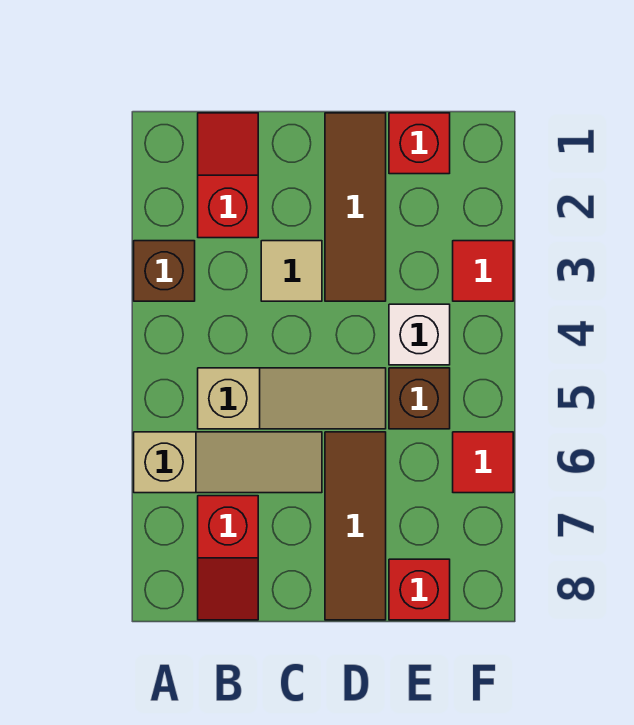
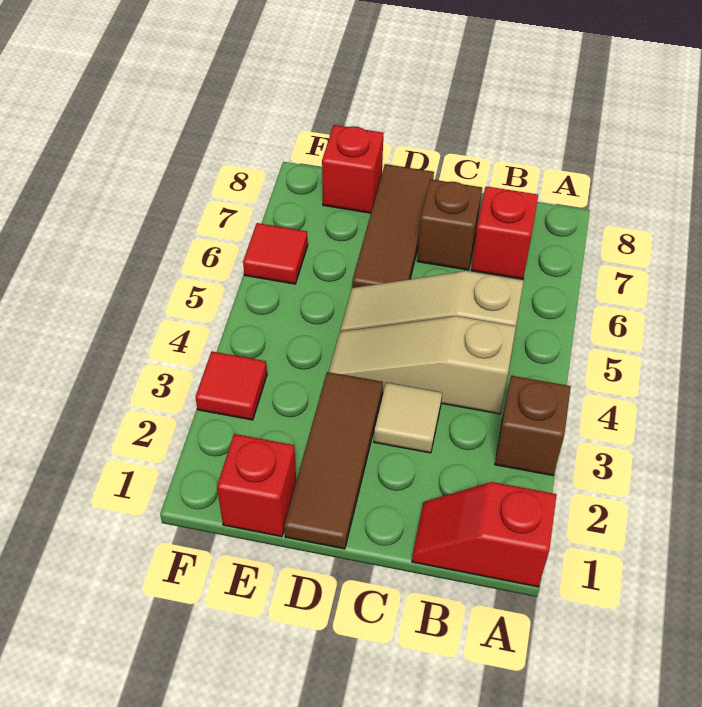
tan slope A6:C6 level 1 top A -> tan slope B4:D4 level 1 top B
red slope B1:B2 level 1 top 2 -> red slope A1:B1 level 1 top A
white brick E4 level 1 -> none
brown brick E5 level 1 -> brown brick C7 level 1

